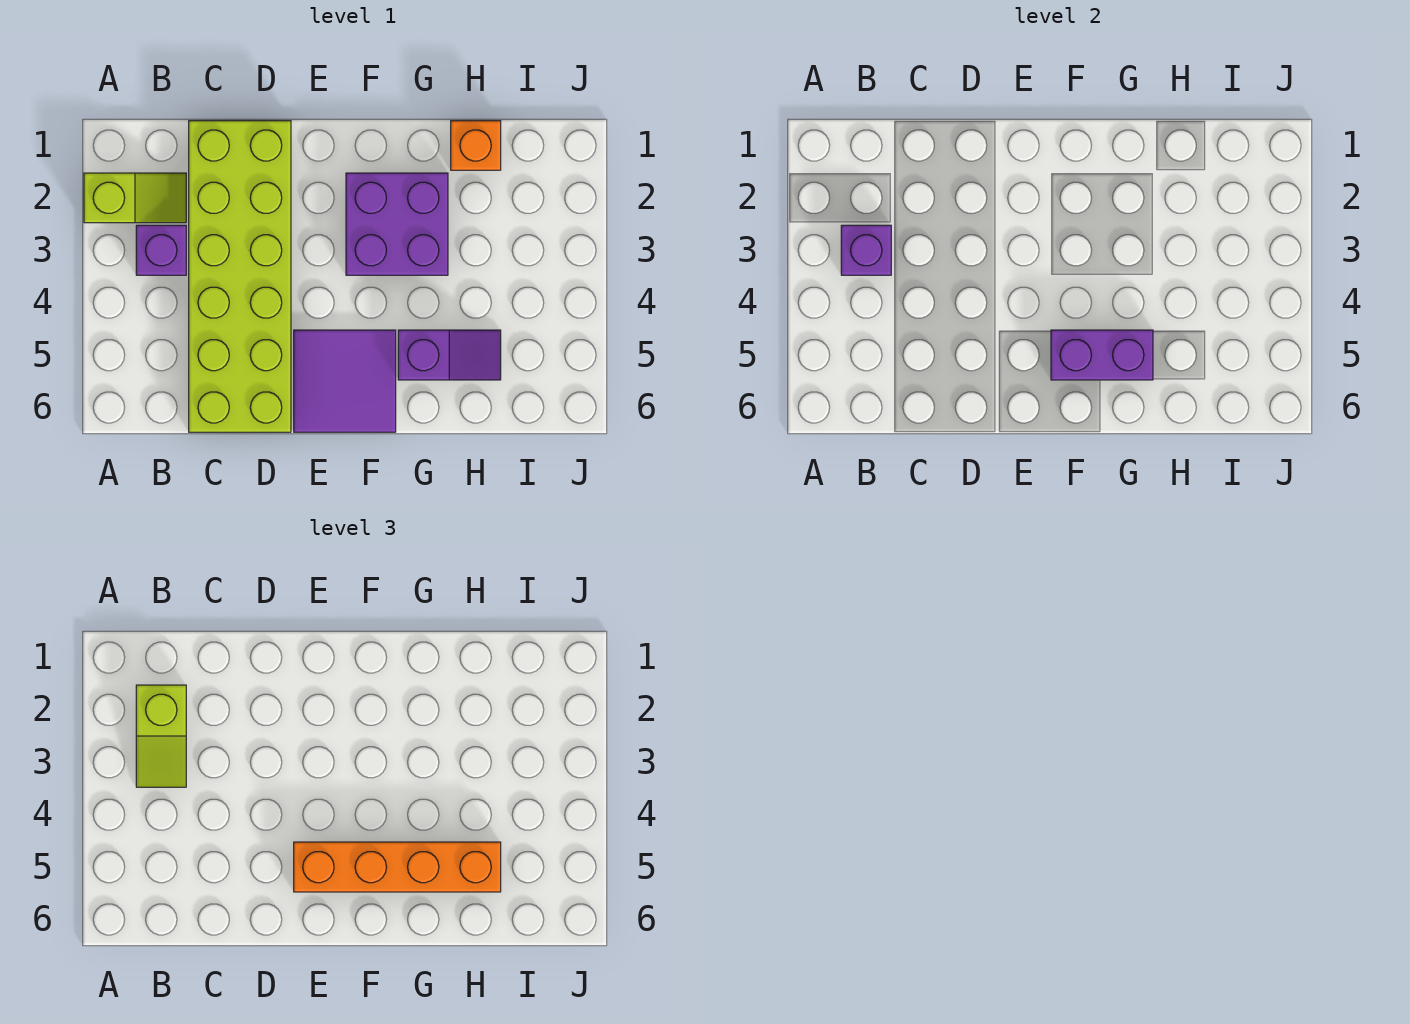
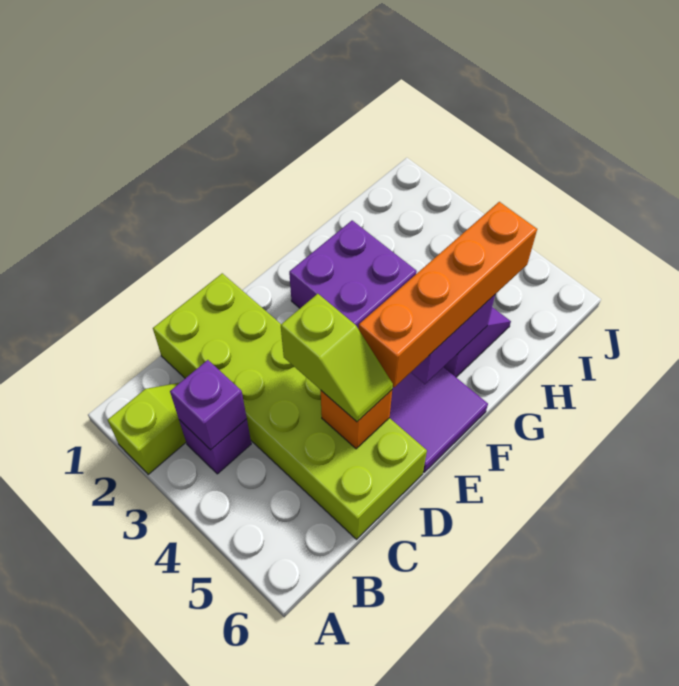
lime slope B2:B3 level 3 top 2 -> lime slope D4:D5 level 3 top 4
orange brick H1 level 1 -> orange brick D5 level 2

